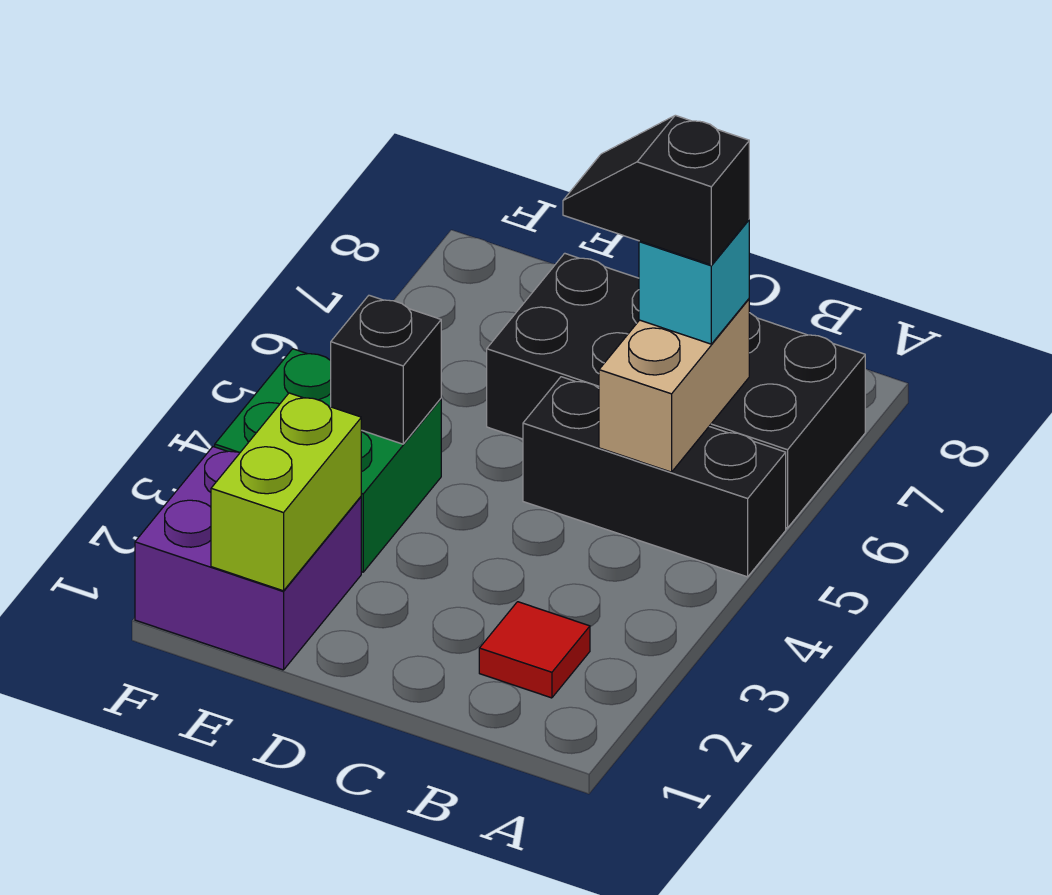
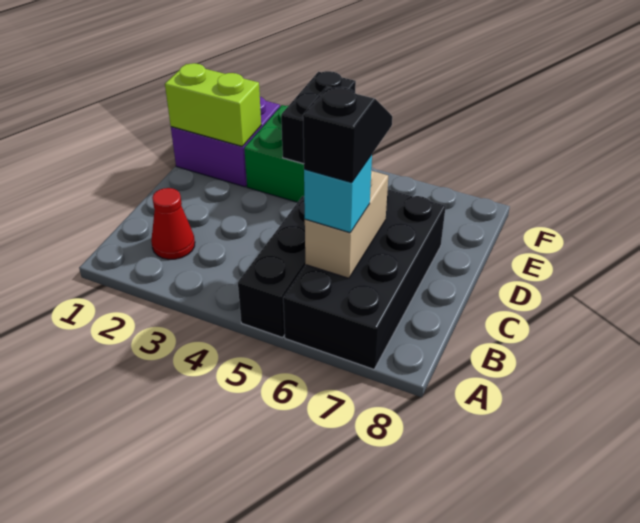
red tile B2 level 1 -> red cone B2 level 1
tan brick B5:B6 level 2 -> tan brick B6:C6 level 2
black brick E4 level 2 -> black brick E4:F4 level 2

